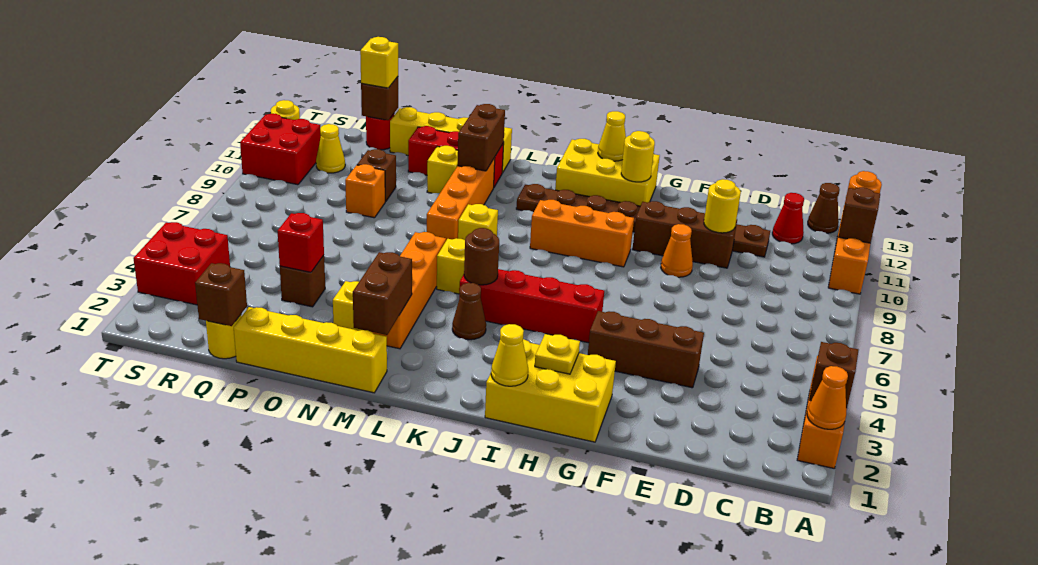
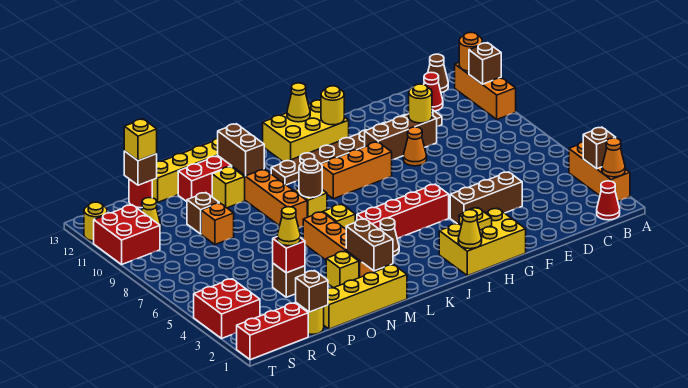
none -> red cone B1 level 1
brown round brick K5 level 2 -> brown round brick L8 level 2
none -> yellow cone P4 level 3
none -> red brick R1:T1 level 1

